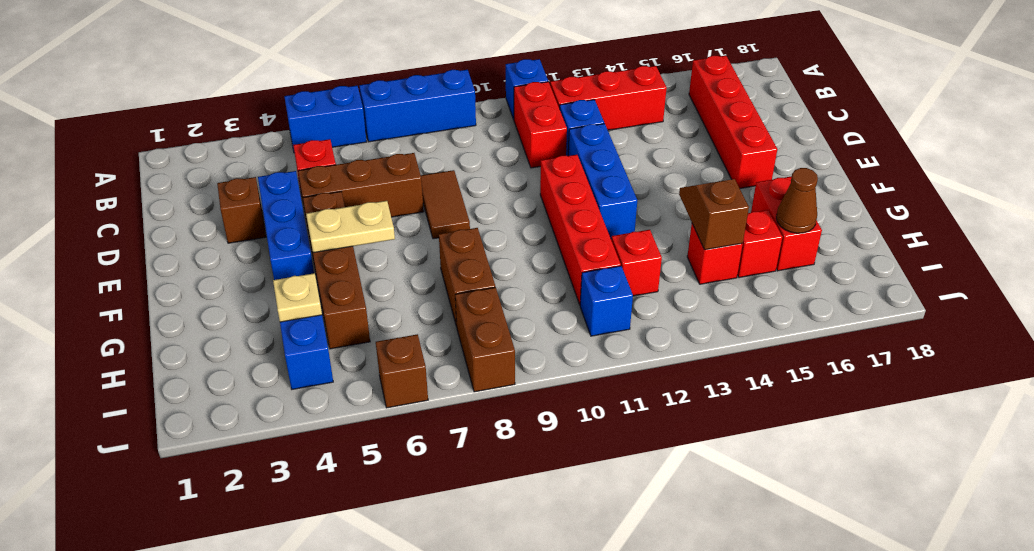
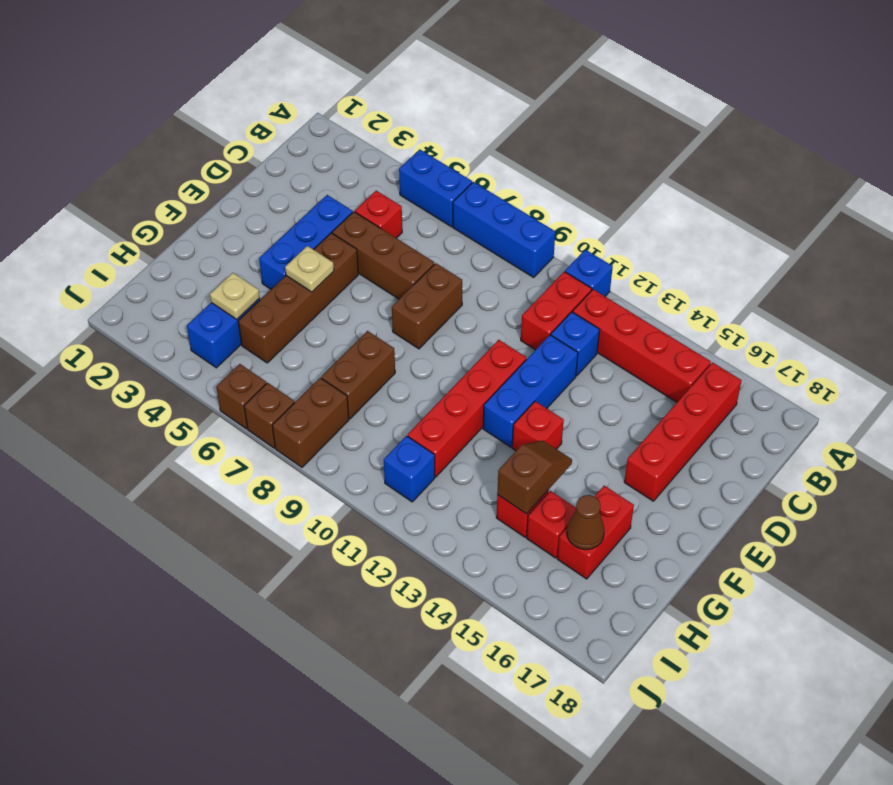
red brick B12:B14 level 1 -> red brick B12:B15 level 1
brown brick D3 level 1 -> brown brick J7 level 1
brown tile D8:E8 level 1 -> brown brick D8:E8 level 1
tan plate F5:F6 level 2 -> tan plate F5 level 2
red brick H12 level 1 -> red brick F13 level 1

